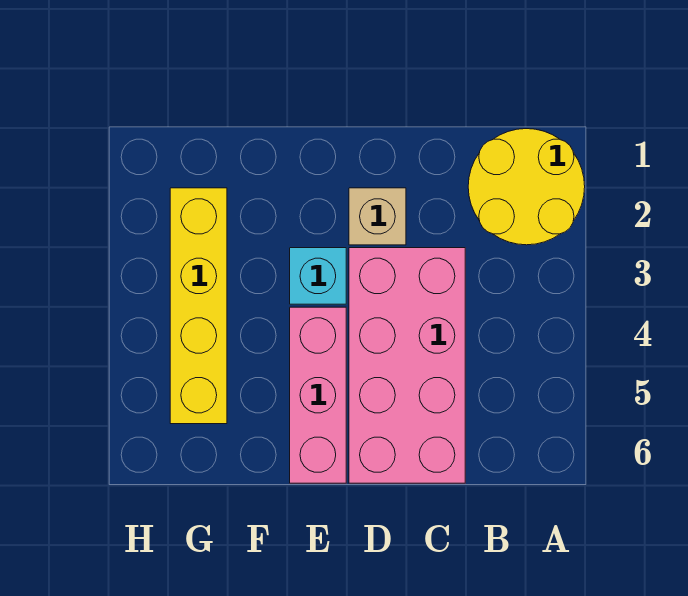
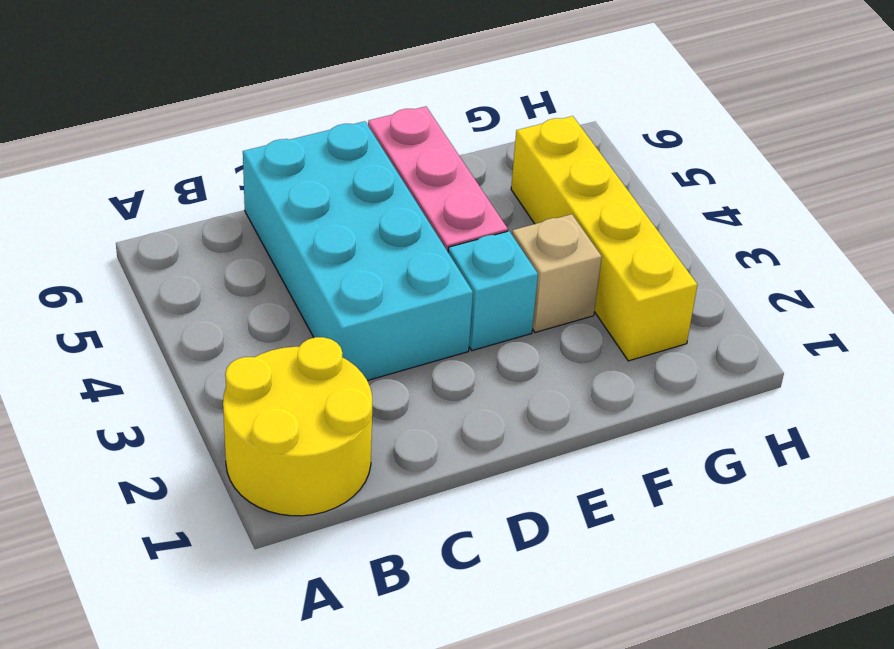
pink brick C3:D6 level 1 -> cyan brick C3:D6 level 1
tan brick D2 level 1 -> tan brick F3 level 1

